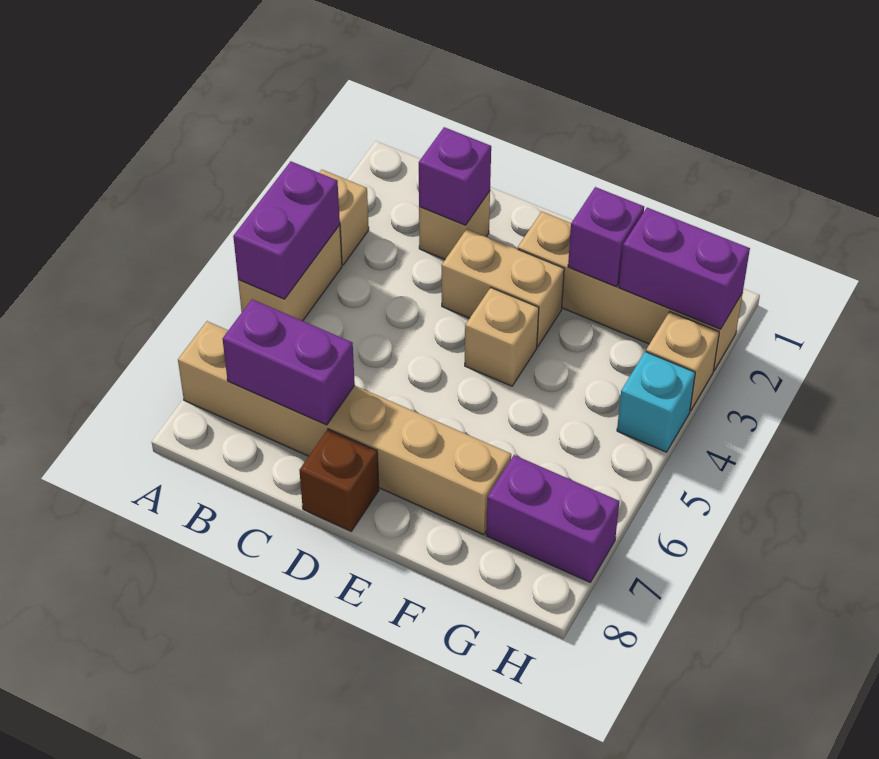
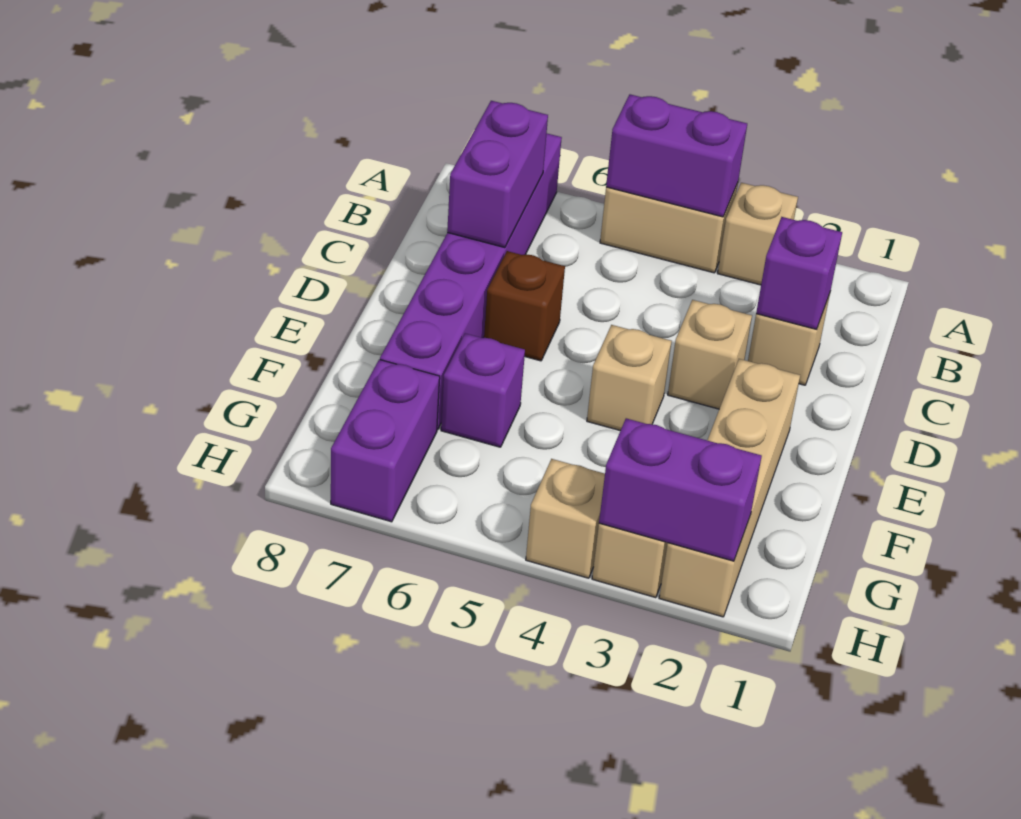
tan brick A7:F7 level 1 -> purple brick A7:F7 level 1
tan brick D3:E3 level 1 -> tan brick D3 level 1
brown brick D8 level 1 -> brown brick D6 level 1
purple brick F2 level 2 -> purple brick F6 level 1
purple brick G2:H2 level 2 -> purple brick H2:H3 level 2
cyan brick H4 level 1 -> tan brick H4 level 1

